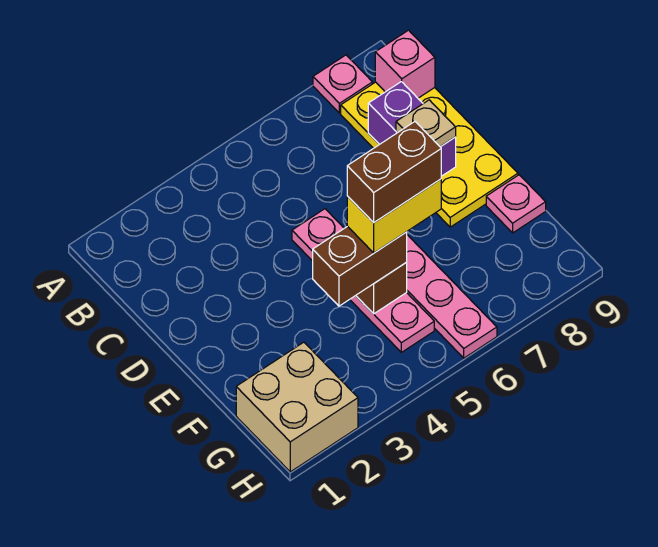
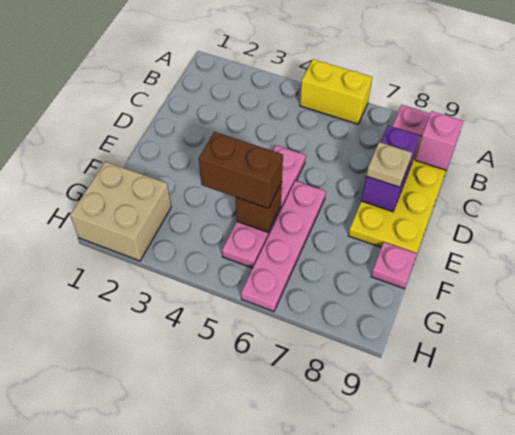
yellow brick F5:F6 level 4 -> yellow brick A5:A6 level 1
brown brick F5:F6 level 5 -> none

